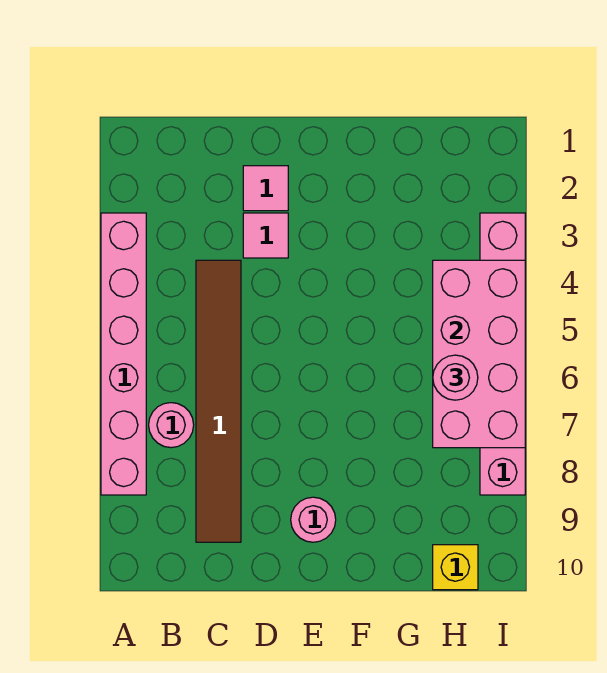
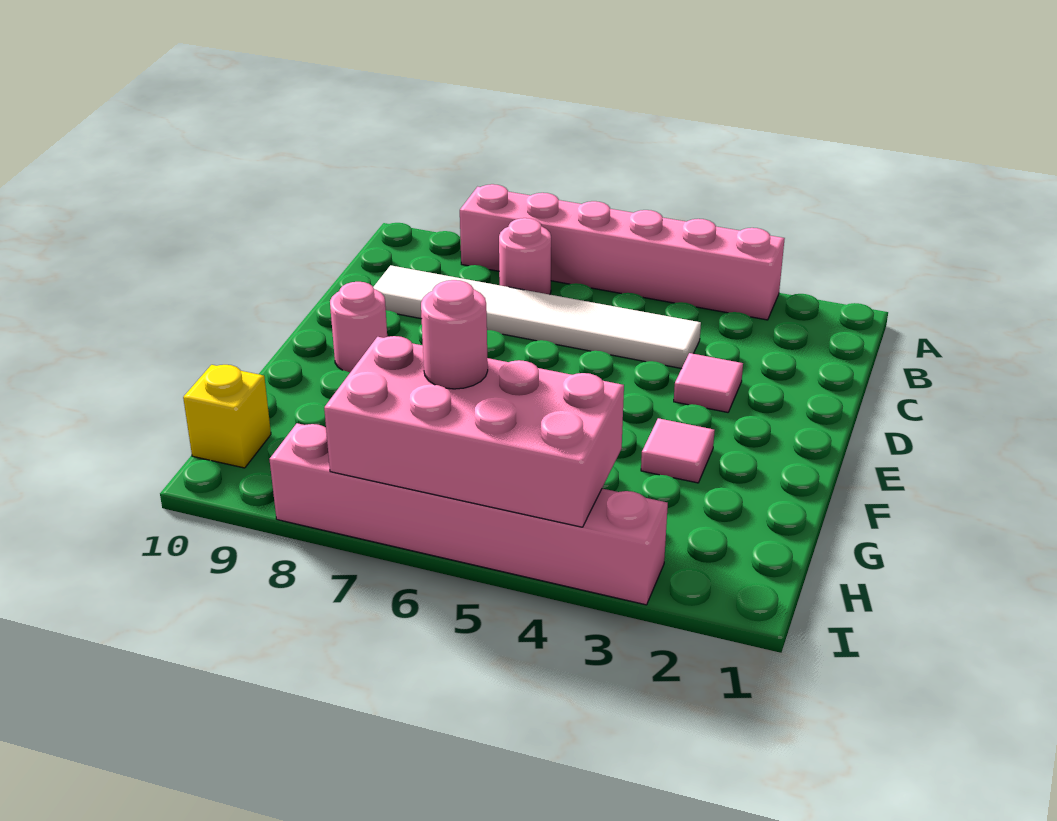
brown tile C4:C9 level 1 -> white tile C4:C9 level 1
pink tile D2 level 1 -> pink tile F3 level 1

